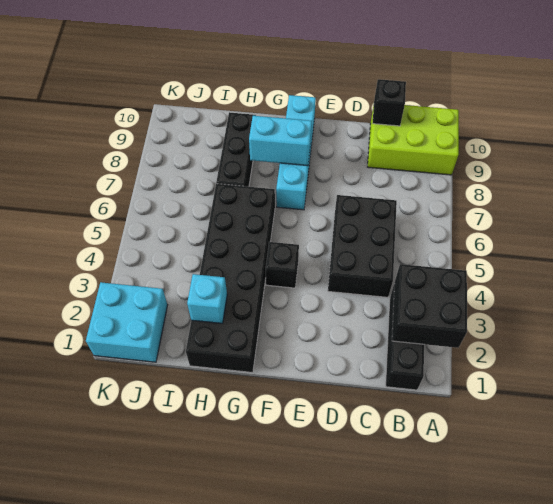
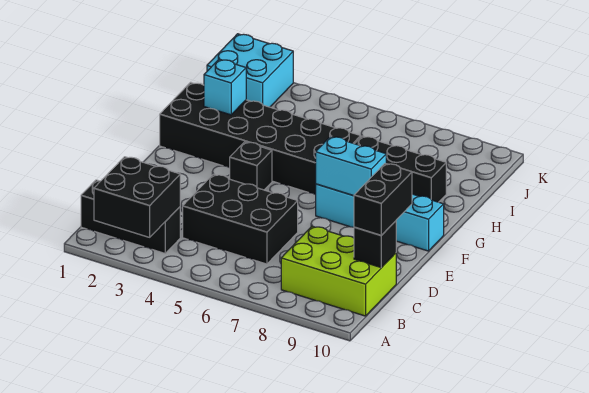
lime brick A9:C10 level 1 -> lime brick B8:C10 level 1
none -> black brick C10:D10 level 3
cyan brick F8:G8 level 2 -> cyan brick F7:F8 level 2

